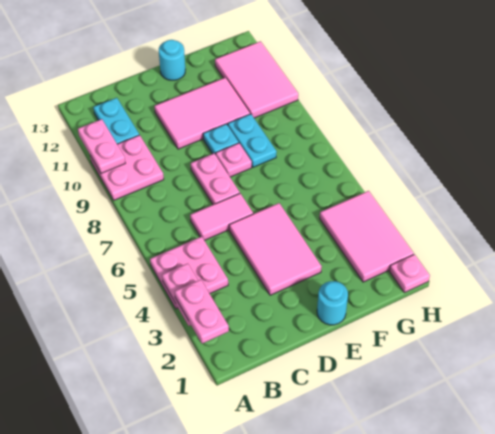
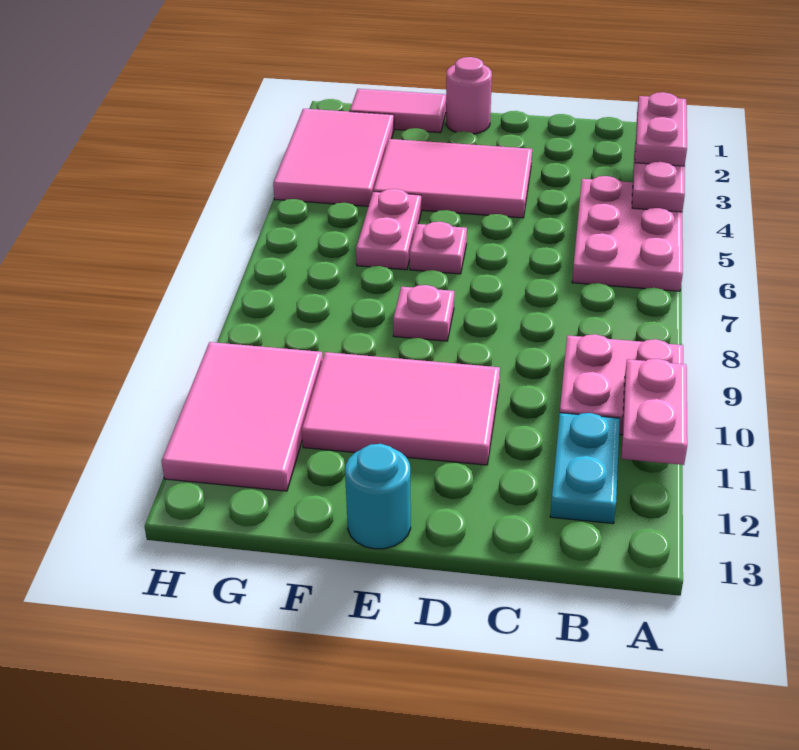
pink plate A4:B5 level 1 -> pink plate A4:B6 level 1
pink tile C6:D6 level 1 -> pink tile F1:G1 level 1
pink tile D3:E5 level 1 -> pink tile D3:F4 level 1
pink plate D7:D8 level 1 -> pink plate F5:F6 level 1
cyan round brick E1 level 1 -> pink round brick E1 level 1
cyan plate E9 level 1 -> none
cyan plate F8:F9 level 1 -> none
pink plate H1 level 1 -> pink plate E6 level 1

